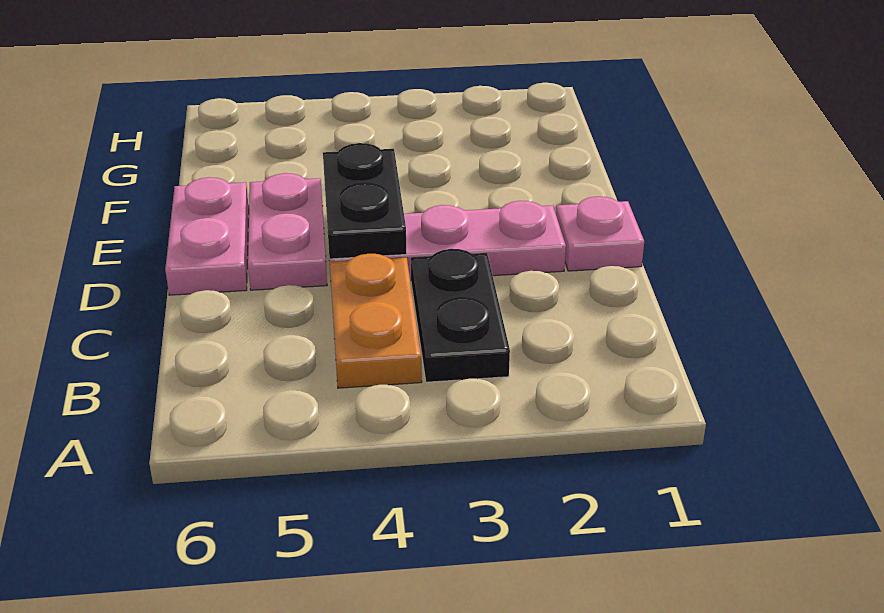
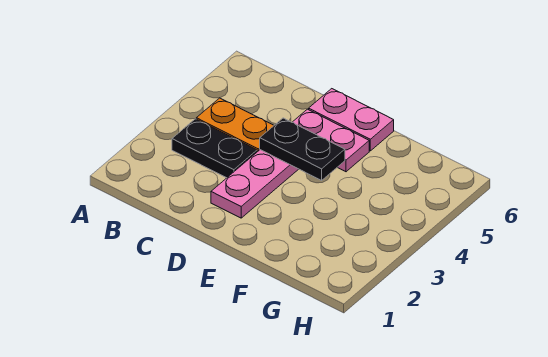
pink plate D1 level 1 -> none

